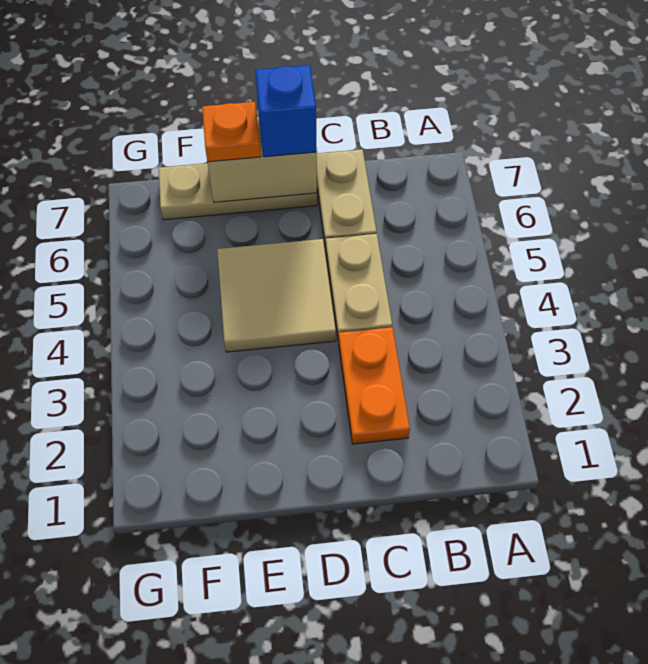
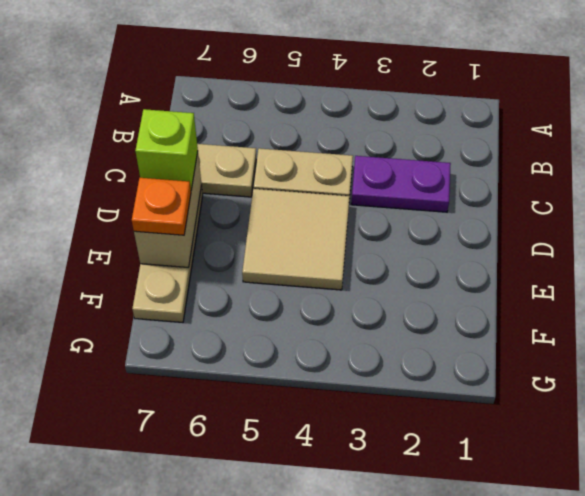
orange plate C2:C3 level 1 -> purple plate C2:C3 level 1
blue brick D7 level 3 -> lime brick D7 level 3

